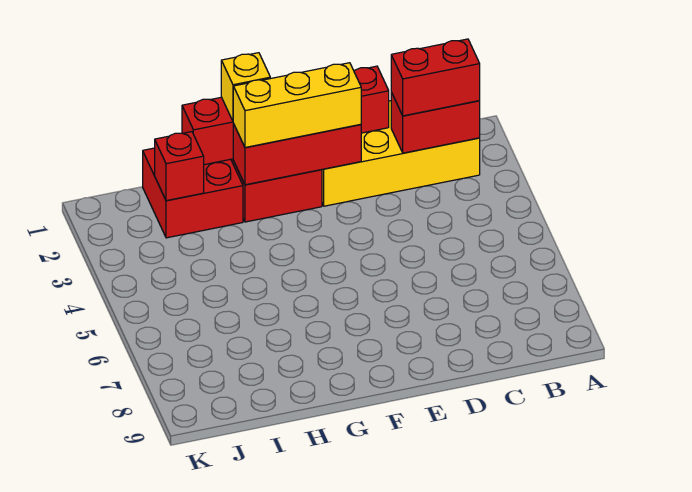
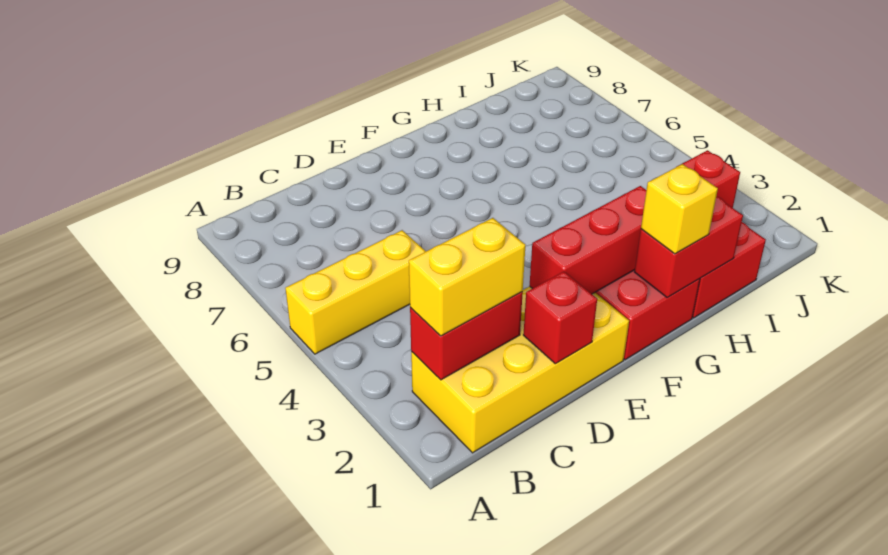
red brick B2:C2 level 3 -> yellow brick B2:C2 level 3
yellow brick E2:G2 level 3 -> yellow brick A5:C5 level 1

